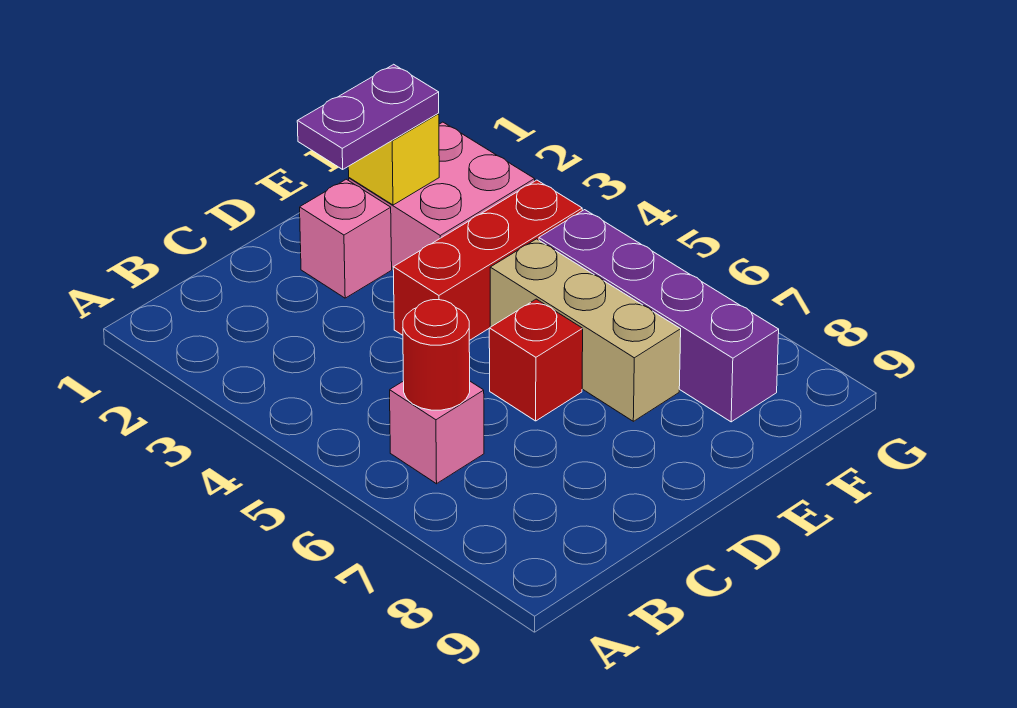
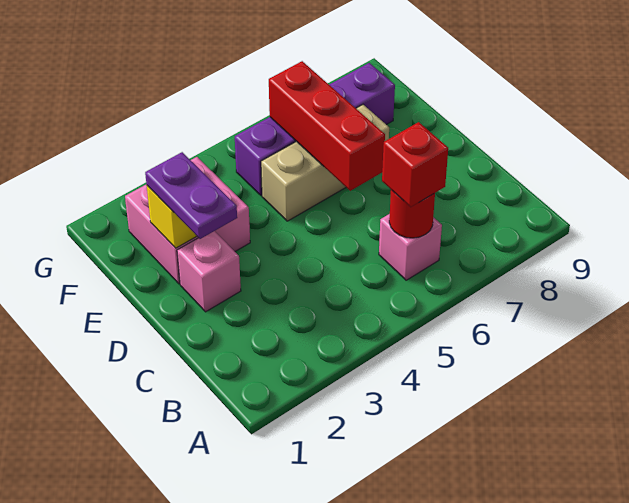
red brick D4:F4 level 1 -> red brick D6:F6 level 2
red brick D6 level 1 -> red brick B6 level 3

